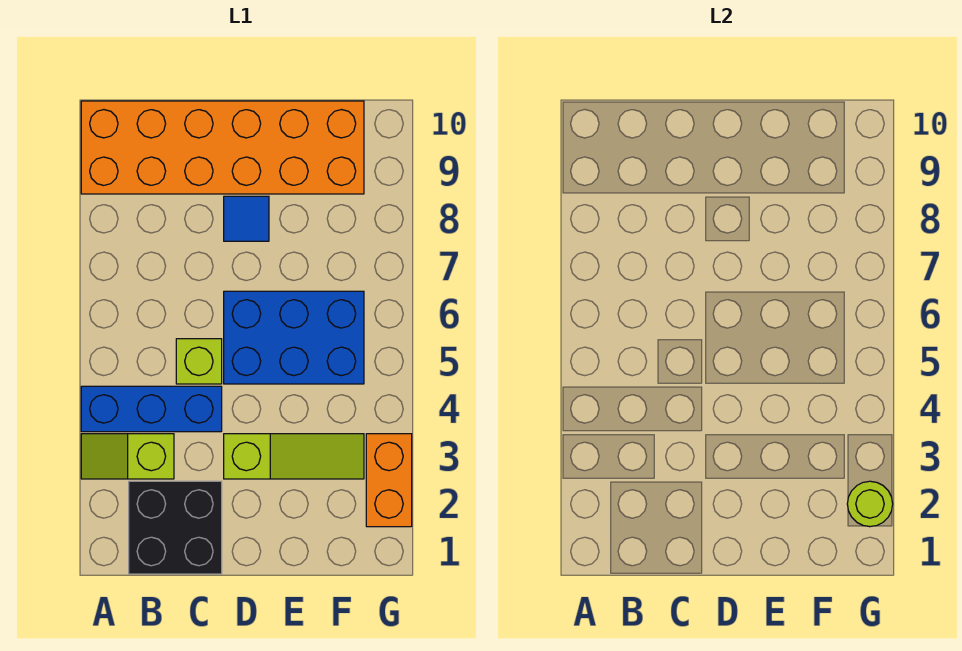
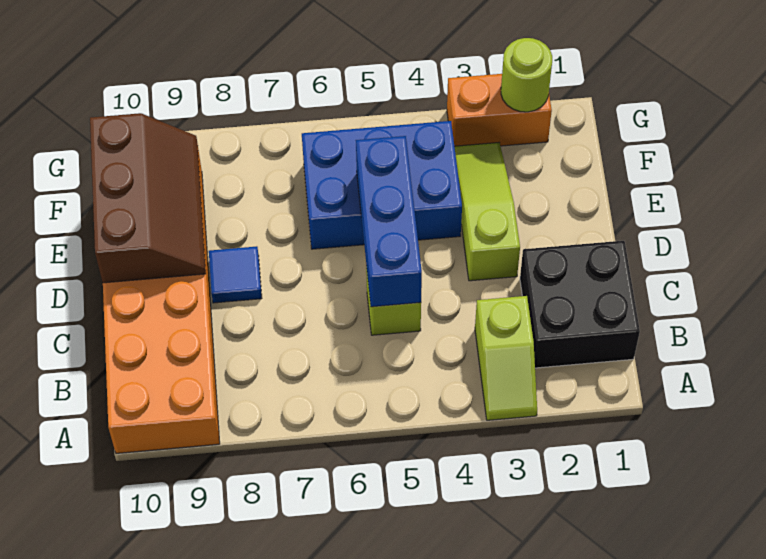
blue brick A4:C4 level 1 -> blue brick C5:E5 level 2
blue brick D5:F6 level 1 -> blue brick E4:F6 level 1
none -> brown slope D9:F10 level 2 top 10

